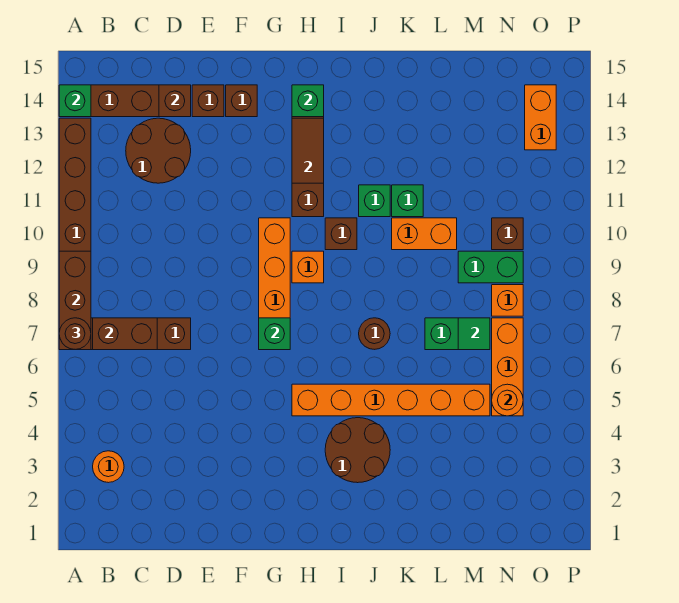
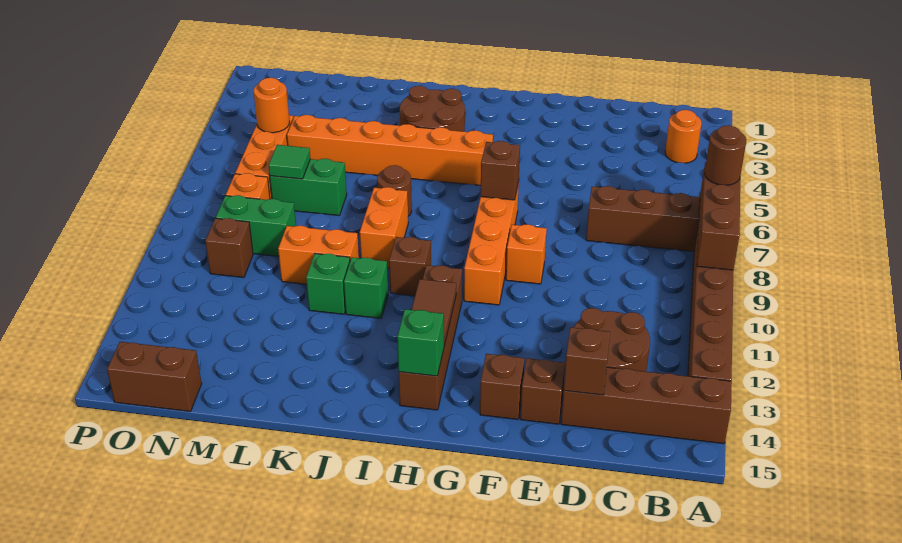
green brick A14 level 2 -> none
brown brick B7:C7 level 2 -> brown brick N15:O15 level 1
green brick G7 level 2 -> brown brick G7 level 2
orange brick H9 level 1 -> orange brick F9 level 1
orange brick O13:O14 level 1 -> orange brick J8:J9 level 1

